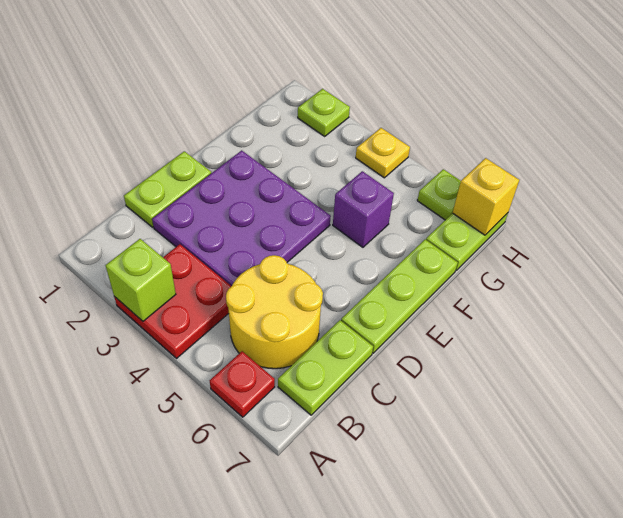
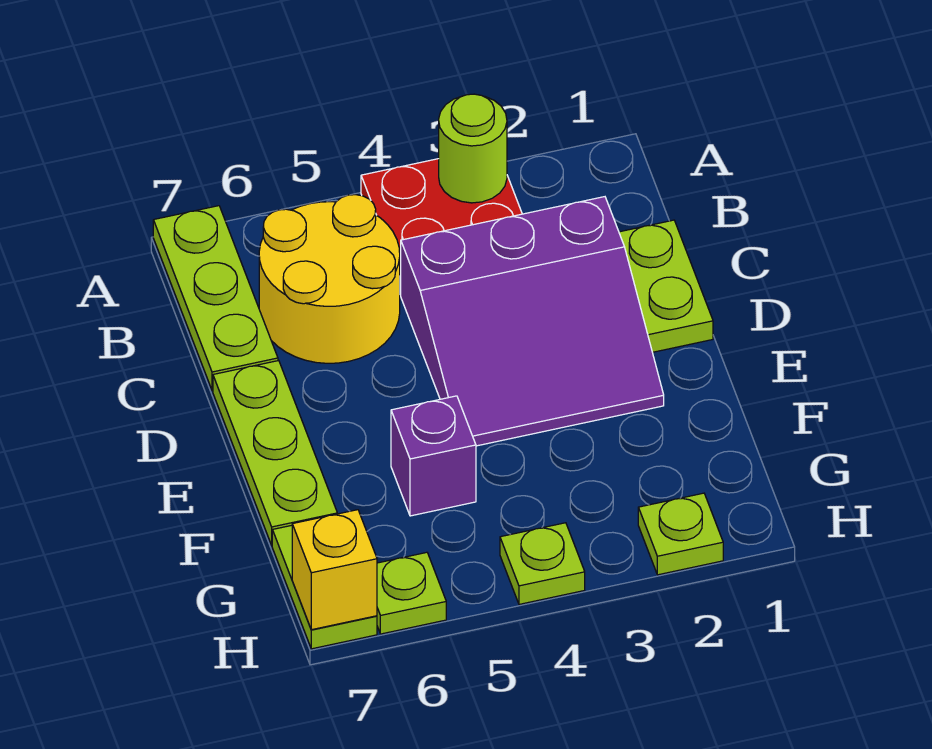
lime brick A3 level 2 -> lime round brick A3 level 2
red plate A6 level 1 -> none
lime plate B7:C7 level 1 -> lime plate A7:C7 level 1
purple plate C2:E4 level 1 -> purple slope C2:E4 level 1 top C
yellow plate H4 level 1 -> lime plate H4 level 1

